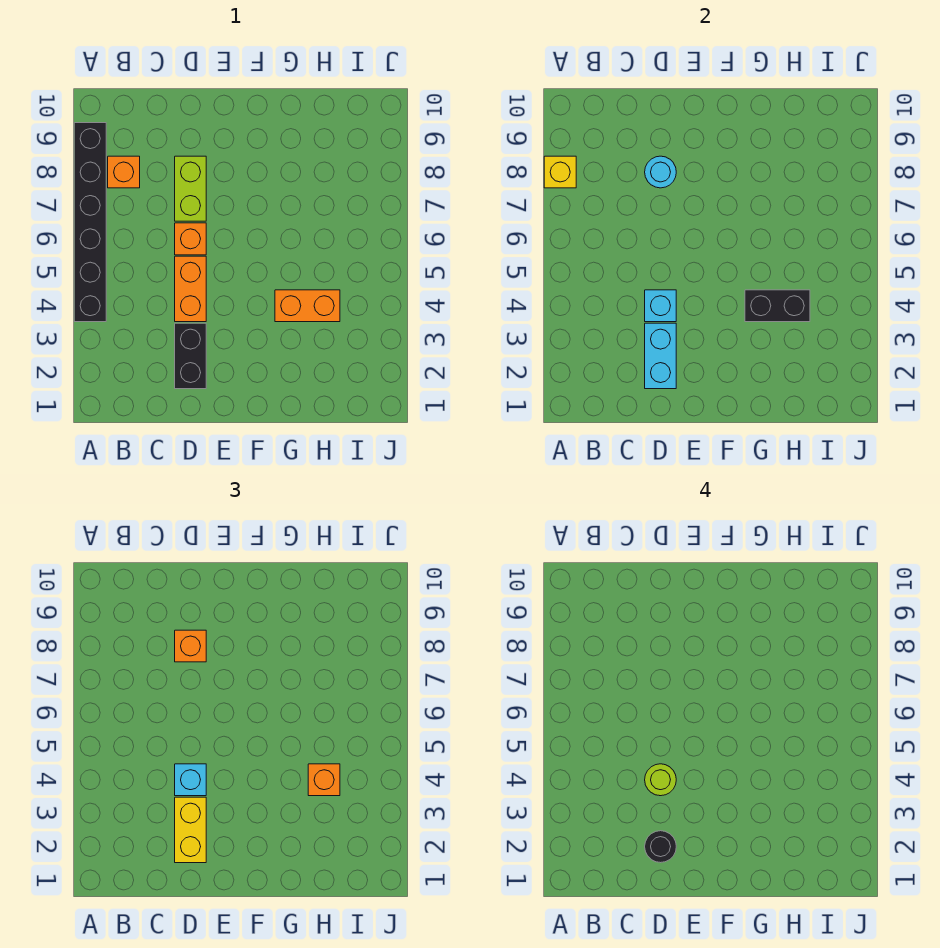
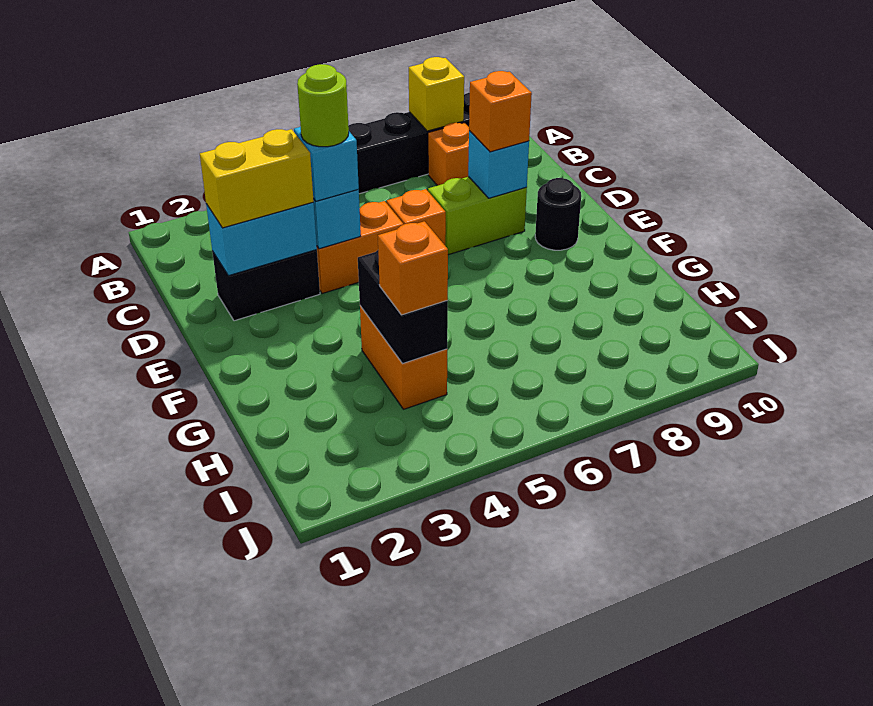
black round brick D2 level 4 -> black round brick E9 level 1
cyan round brick D8 level 2 -> cyan brick D8 level 2

